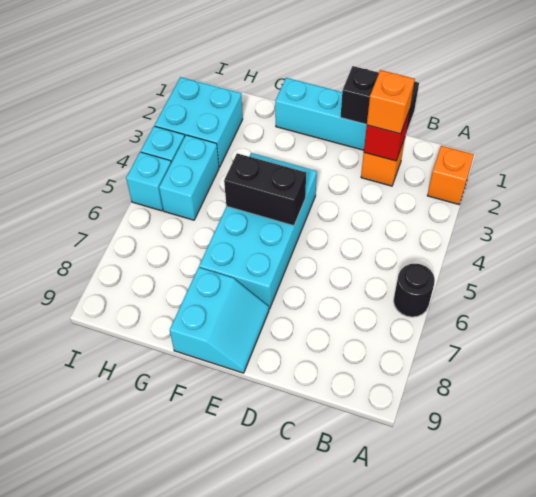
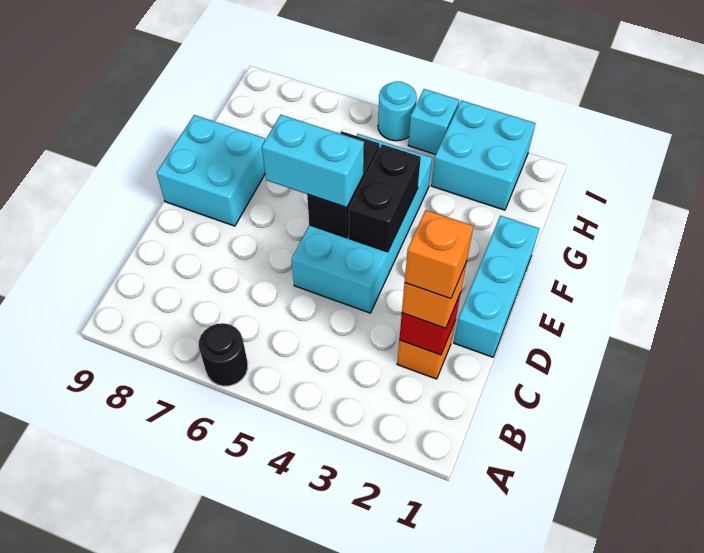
orange brick A2 level 1 -> orange brick C2 level 4
black brick C1:D1 level 2 -> black brick E4:F4 level 2
cyan brick E4:F7 level 1 -> cyan brick D4:G5 level 1
cyan slope E8:F9 level 1 top F -> cyan brick E8:F9 level 1
cyan brick H4:H5 level 1 -> cyan brick E5:E6 level 3
cyan brick I5 level 1 -> cyan round brick I5 level 1

